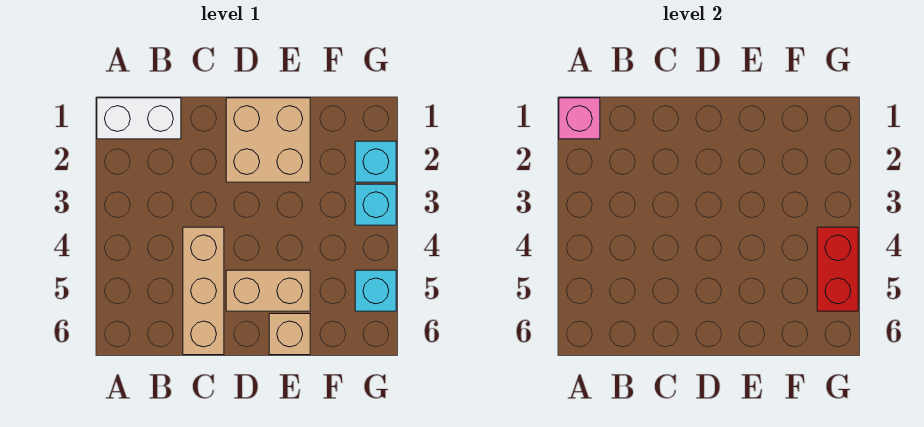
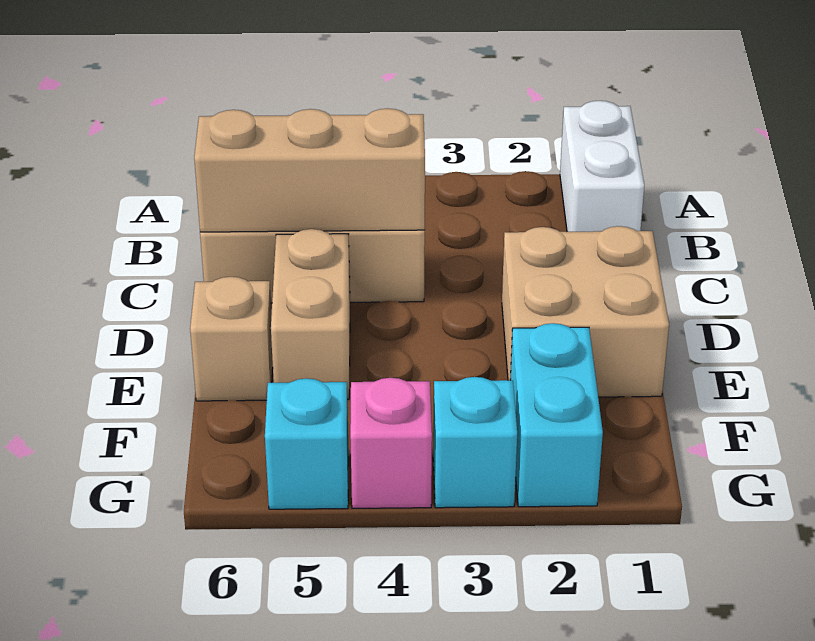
pink brick A1 level 2 -> pink brick G4 level 1
none -> tan brick C4:C6 level 2
cyan brick G2 level 1 -> cyan brick F2:G2 level 1
red brick G4:G5 level 2 -> none

